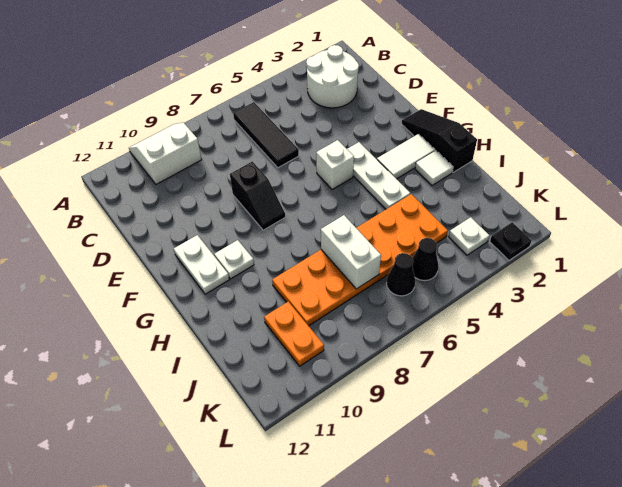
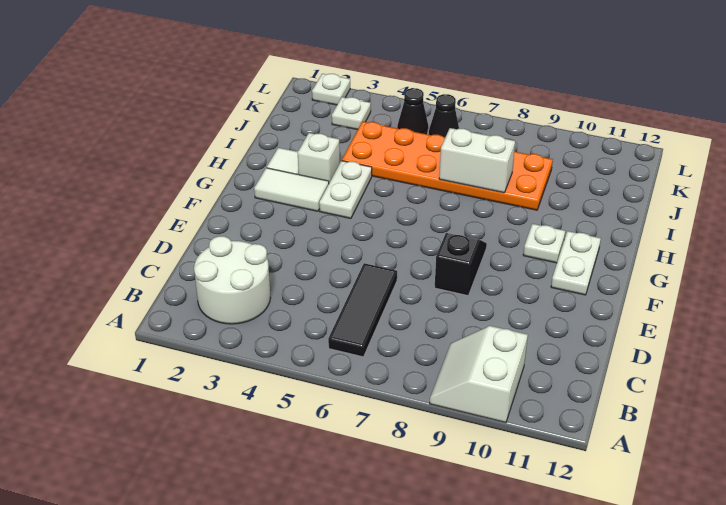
white slope A9:B10 level 1 top B -> white slope A9:B10 level 1 top 10
black slope F1:H1 level 1 top H -> none
white plate F4:H4 level 1 -> white plate G4:H4 level 1
white brick F5 level 1 -> white brick H3 level 1
white brick I7:J7 level 2 -> white brick I7:I8 level 2
orange plate J10:K10 level 1 -> none
black plate L2 level 1 -> white plate L2 level 1

